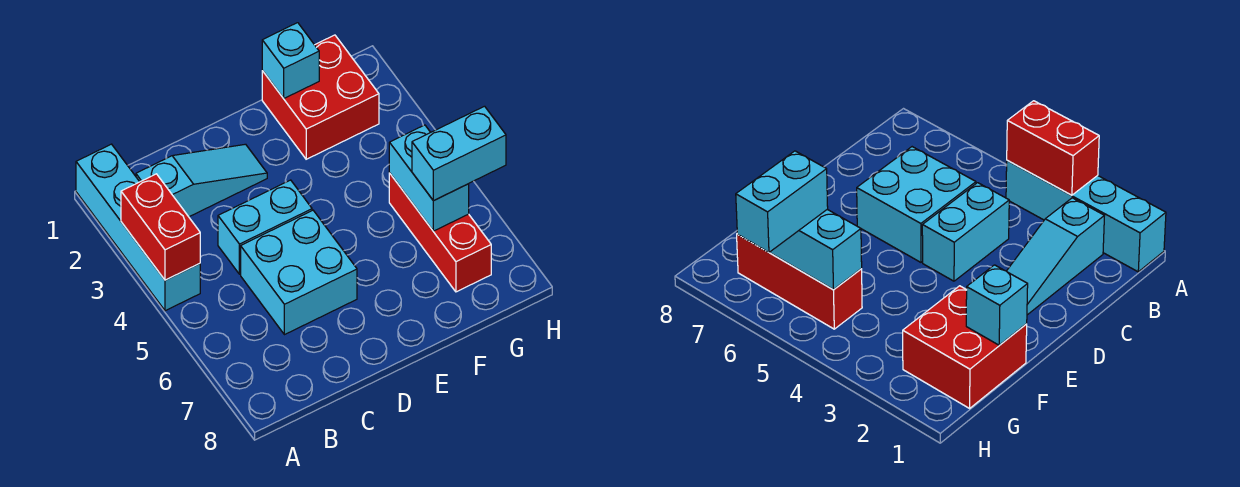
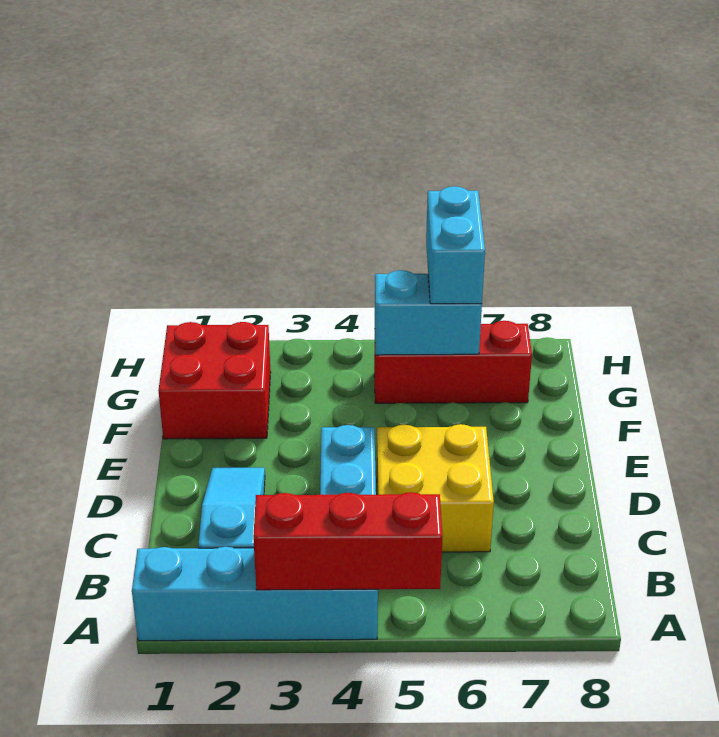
red brick A3:A4 level 2 -> red brick A3:A5 level 2
cyan brick C5:D6 level 1 -> yellow brick C5:D6 level 1
cyan brick F1 level 2 -> none

